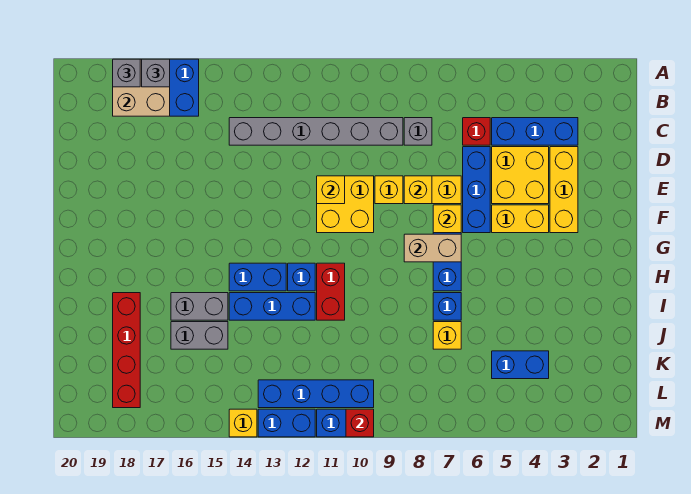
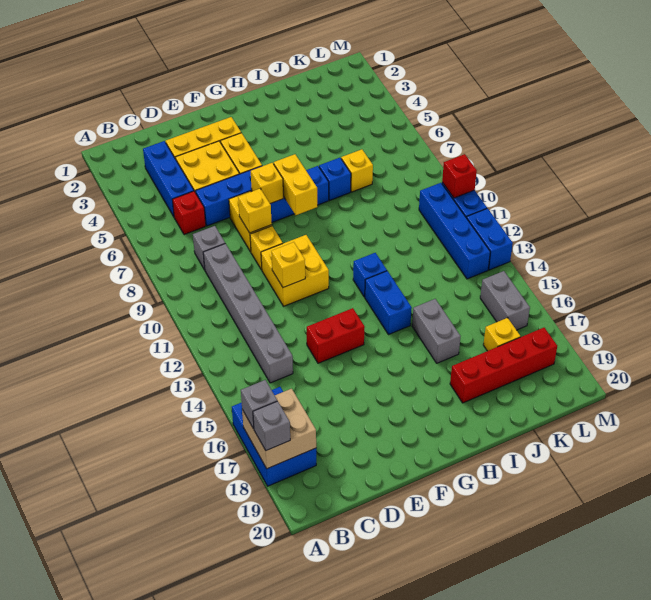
tan brick G7:G8 level 2 -> yellow brick G7:G8 level 2
red brick H11:I11 level 1 -> red brick E14:F14 level 1
blue brick I12:I14 level 1 -> none
grey brick J15:J16 level 1 -> grey brick L15:L16 level 1
blue brick K4:K5 level 1 -> none
yellow brick M14 level 1 -> yellow brick K17 level 1

